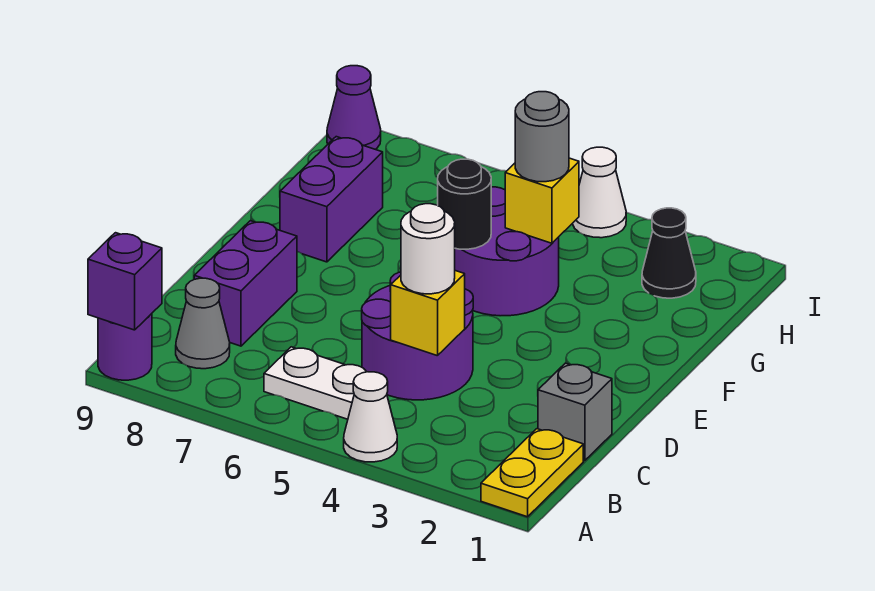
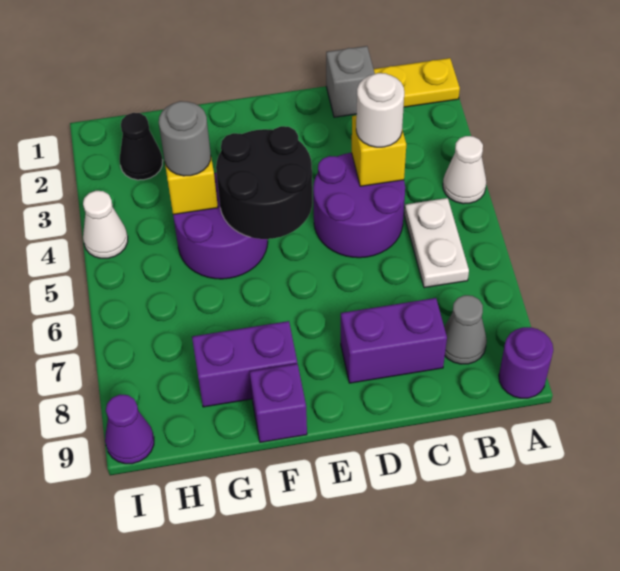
purple brick A9 level 2 -> purple brick F9 level 1
black round brick F5 level 2 -> black round brick E4:F5 level 2

